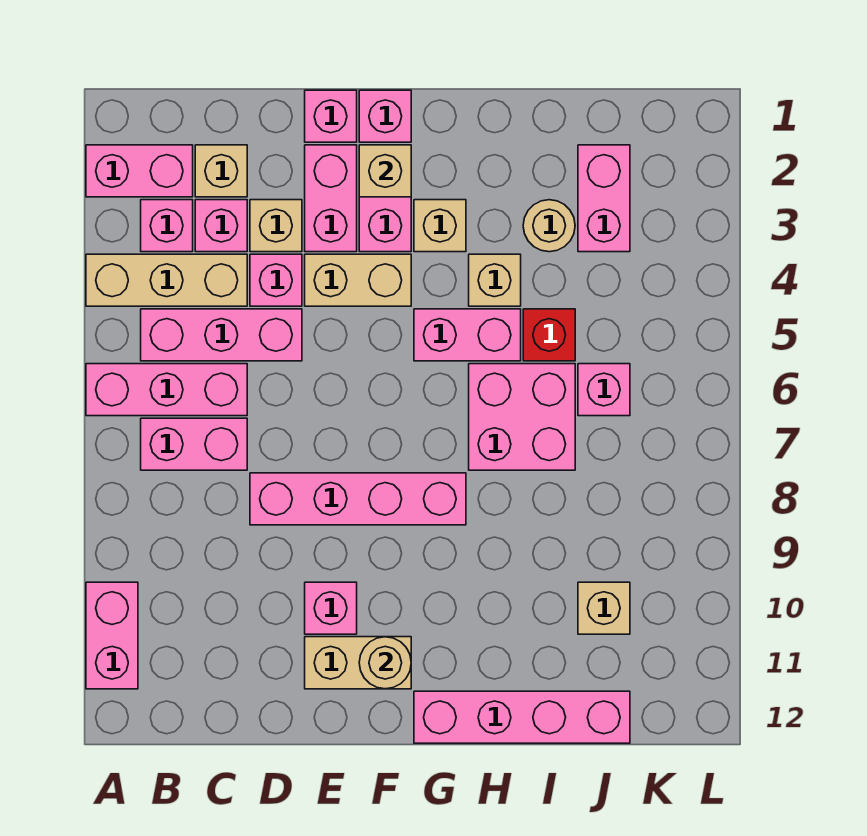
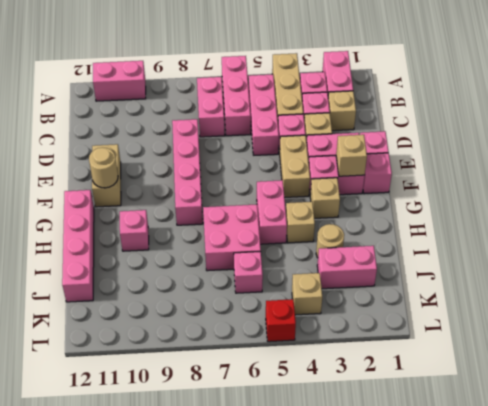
pink brick E10 level 1 -> pink brick H10 level 1
red brick I5 level 1 -> red brick L5 level 1
tan brick J10 level 1 -> tan brick K4 level 1

